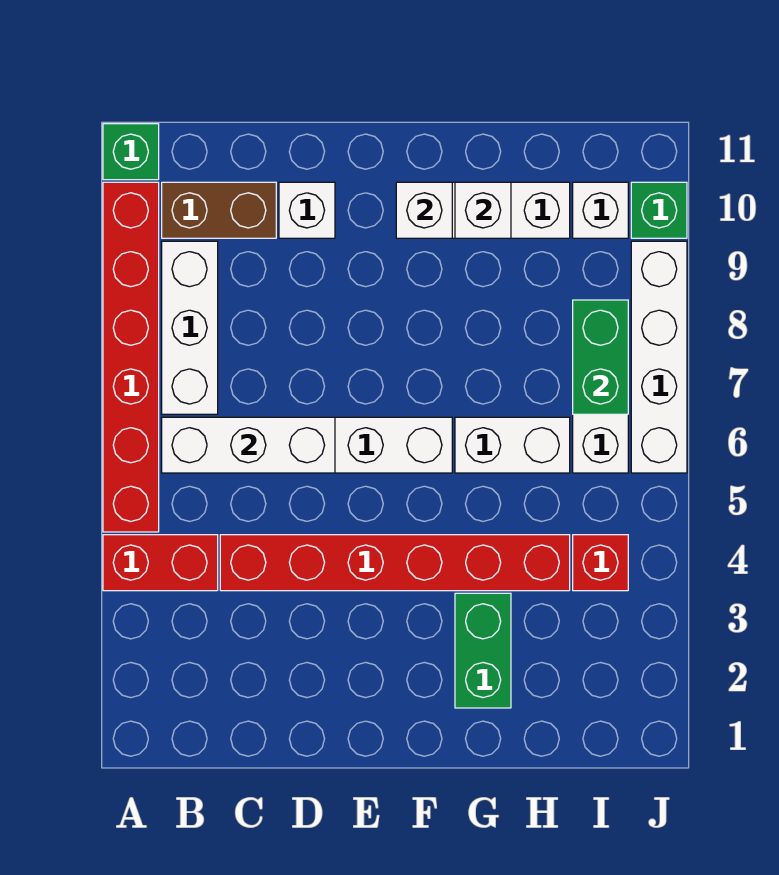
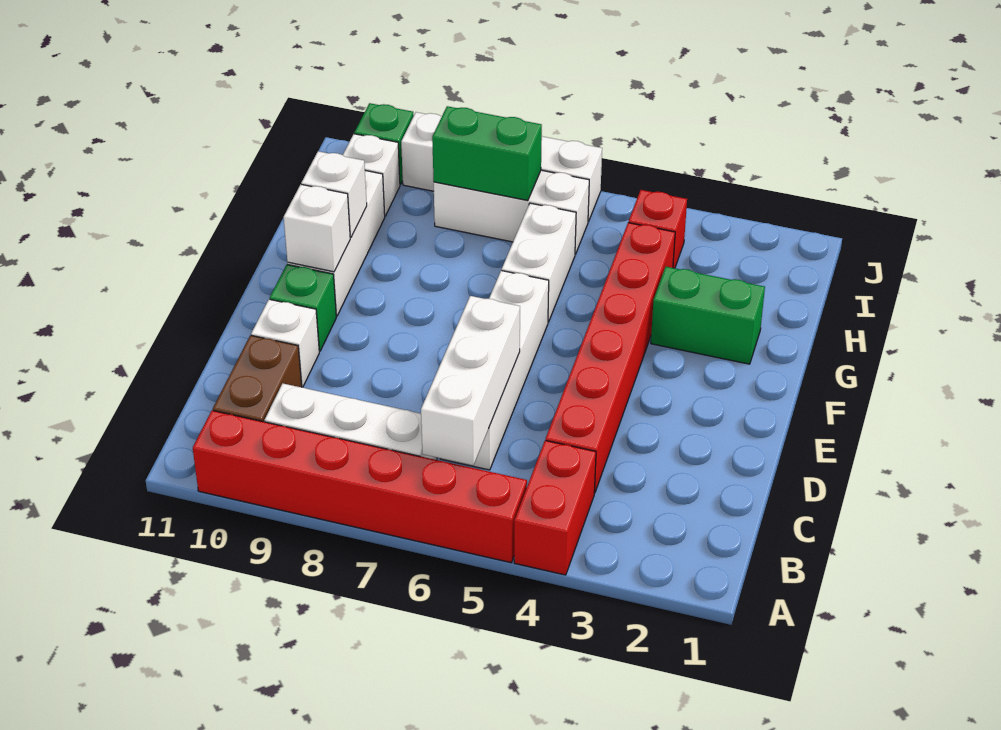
green brick A11 level 1 -> green brick E10 level 1

